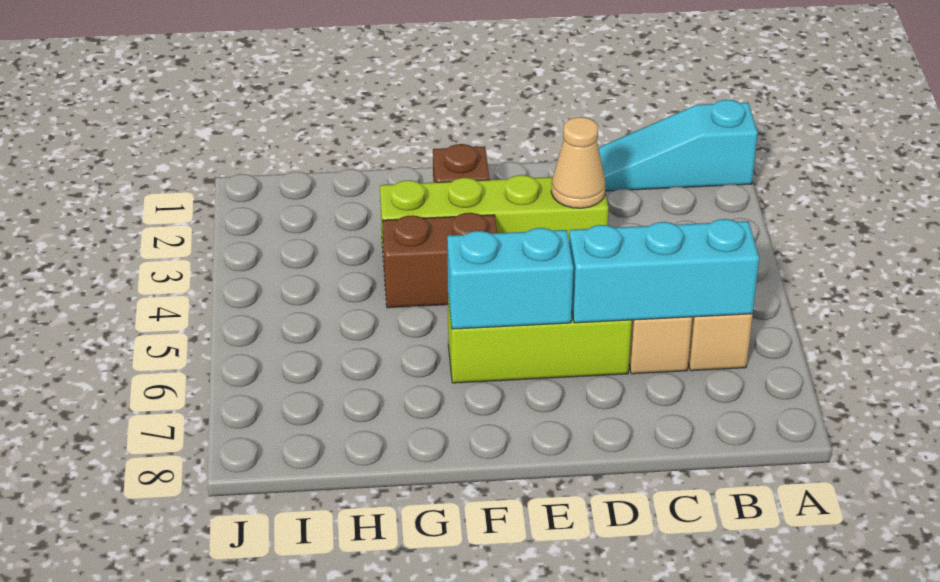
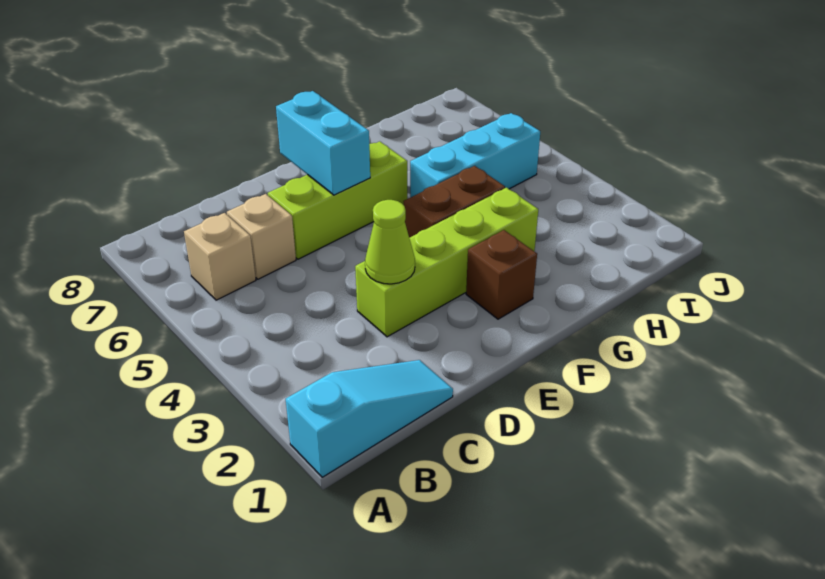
cyan brick B6:D6 level 2 -> cyan brick G5:I5 level 1
tan cone D3 level 2 -> lime cone D3 level 2
cyan brick E6:F6 level 2 -> cyan brick E6:E7 level 2

